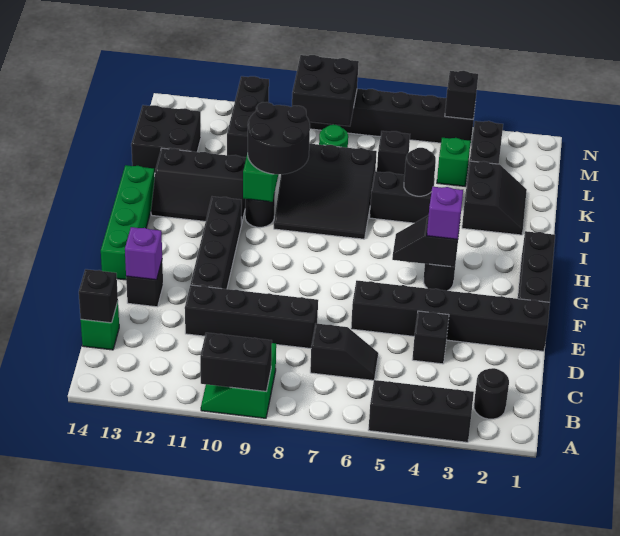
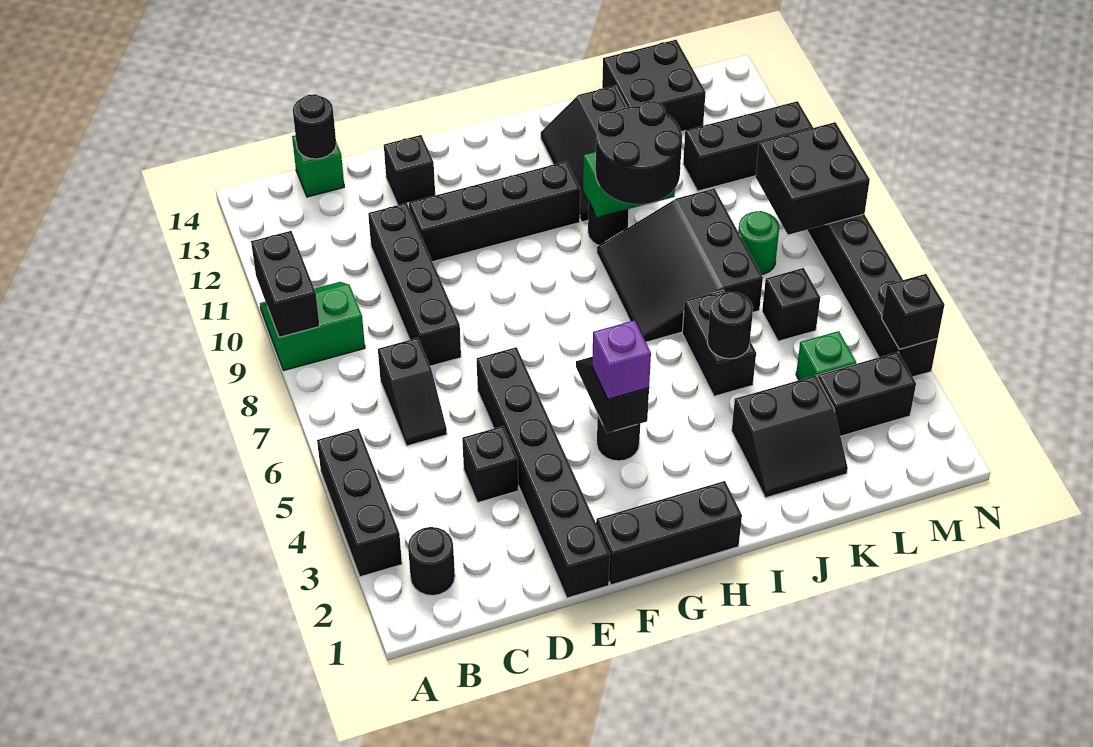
black brick C14 level 2 -> black round brick C14 level 2
purple brick E13 level 2 -> none
green brick F14:I14 level 1 -> none

